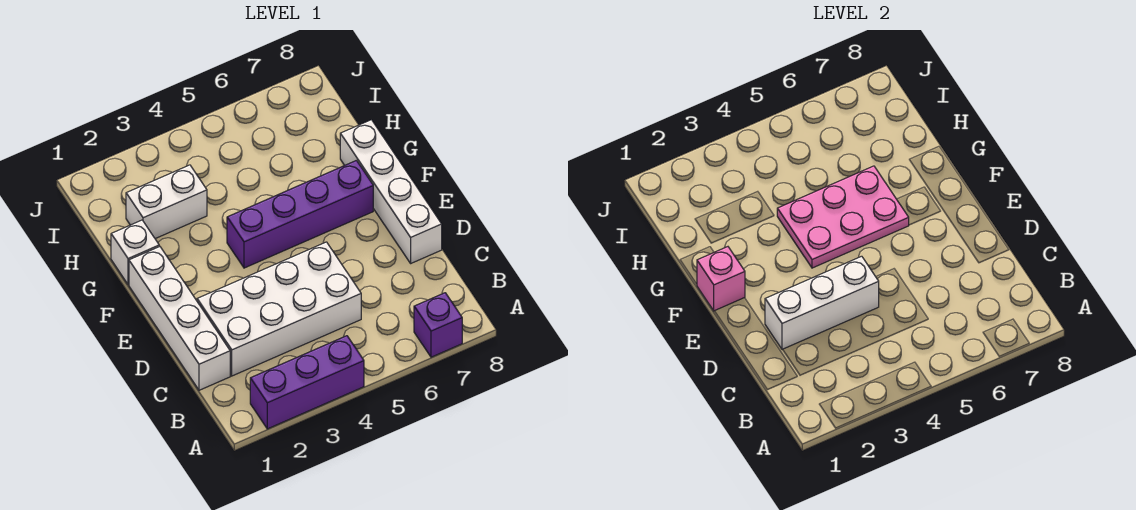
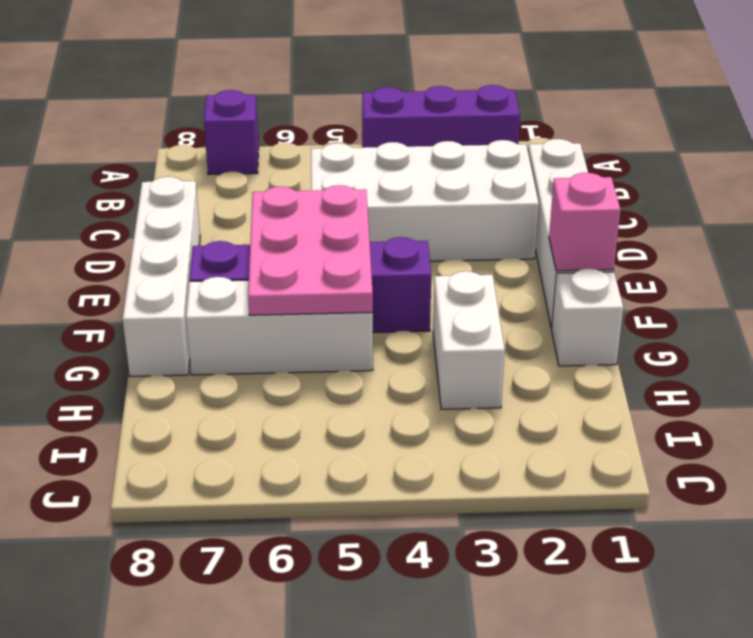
white brick D2:D4 level 2 -> white brick G5:G7 level 1
pink plate F4:G6 level 2 -> pink plate E5:G6 level 2
white brick H2:H3 level 1 -> white brick G3:H3 level 1

